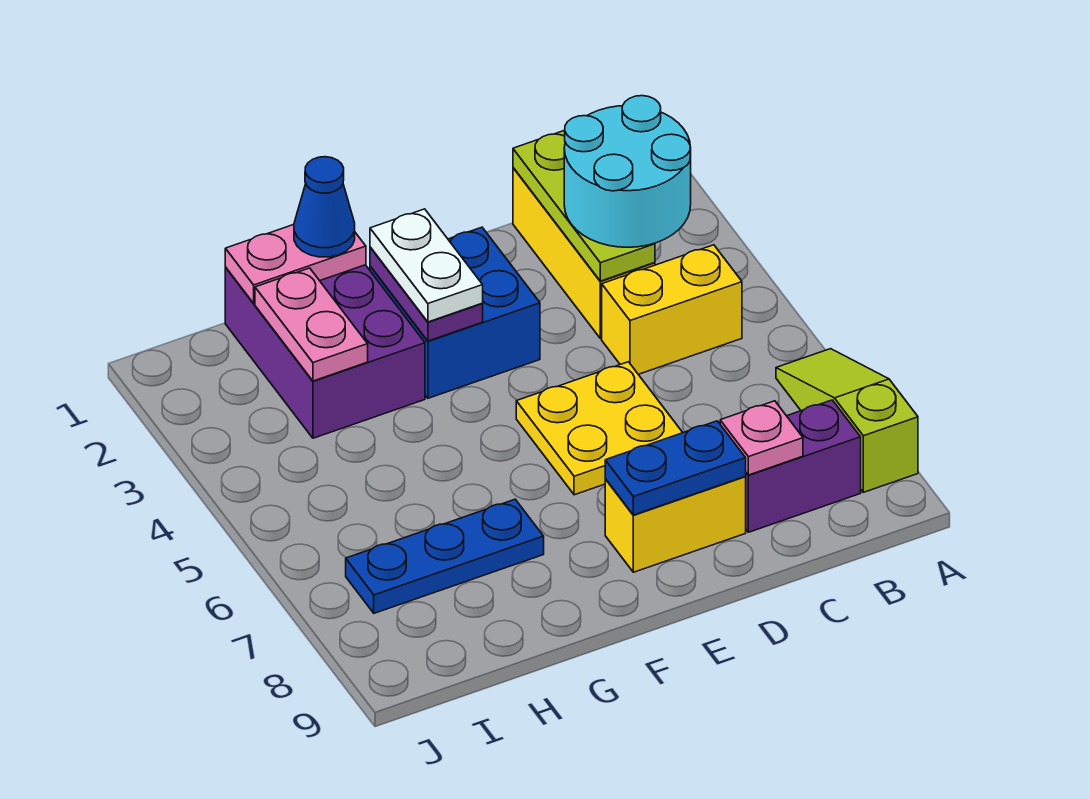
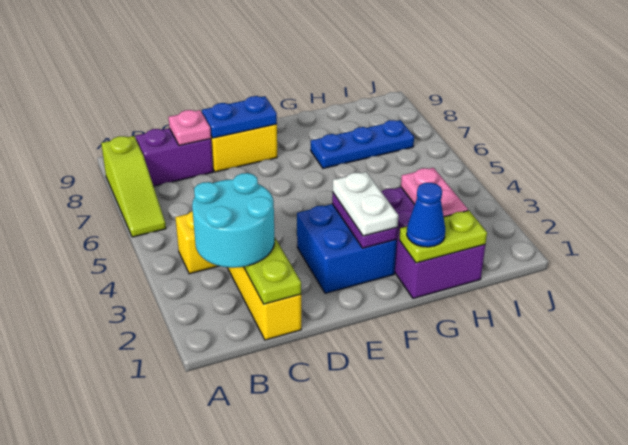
yellow plate D5:E6 level 1 -> none
pink plate G1:H1 level 2 -> lime plate G1:H1 level 2

